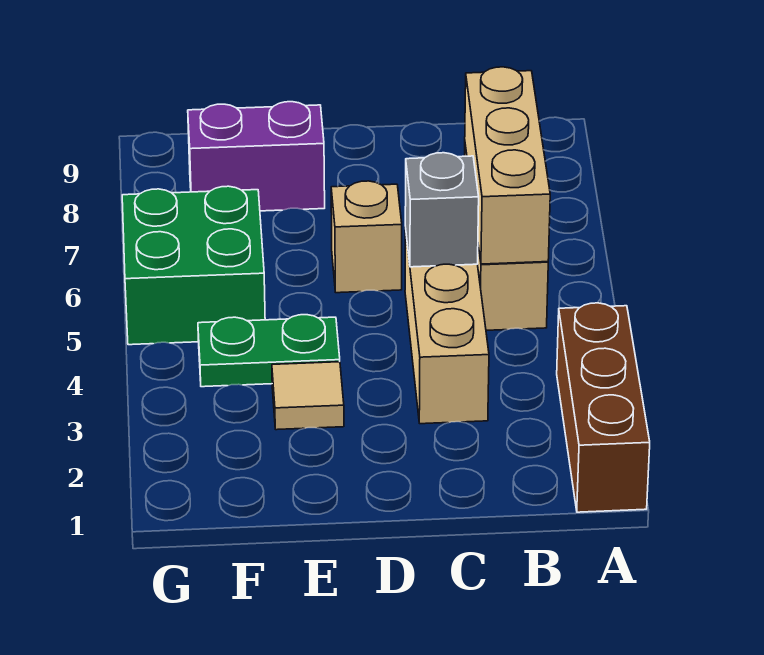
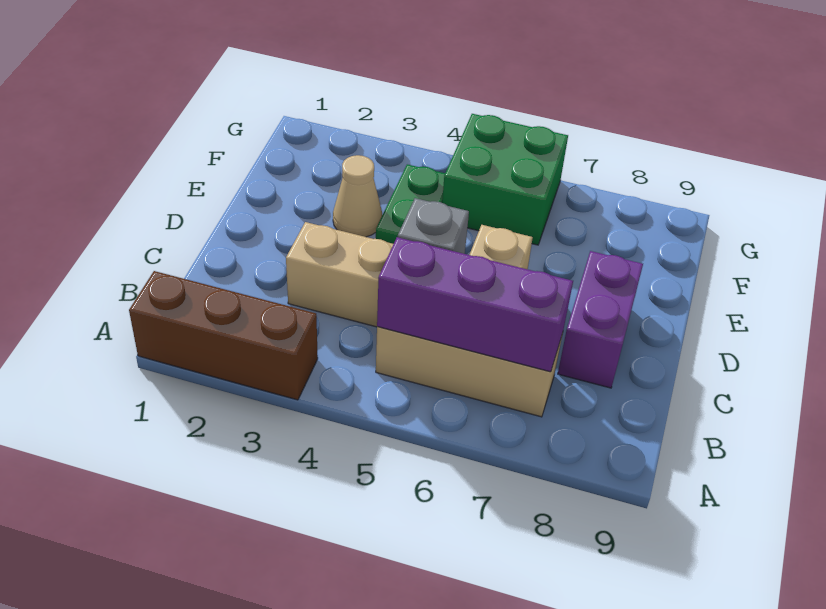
tan brick B5:B7 level 2 -> purple brick B5:B7 level 2
tan tile E3 level 1 -> tan cone E3 level 1
purple brick E8:F8 level 1 -> purple brick C8:D8 level 1

